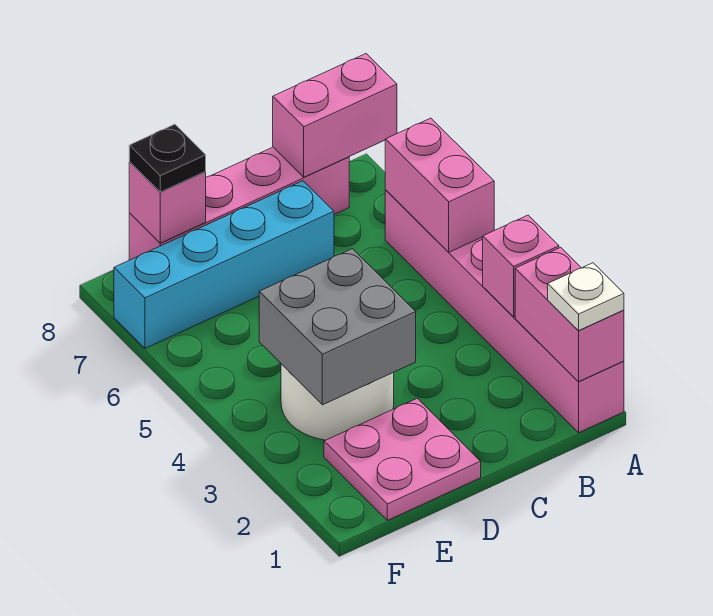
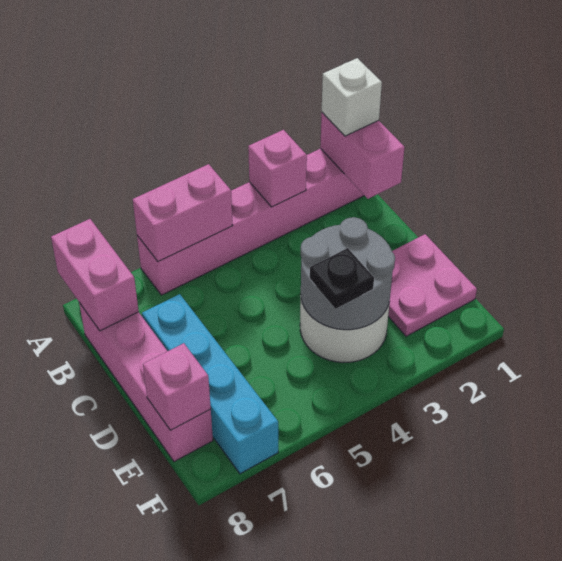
pink brick A1:A2 level 2 -> pink brick A1:B1 level 2
white plate A1 level 3 -> white brick A1 level 3
grey brick D3:E4 level 2 -> grey round brick D3:E4 level 2
black plate E8 level 3 -> black plate E4 level 3

